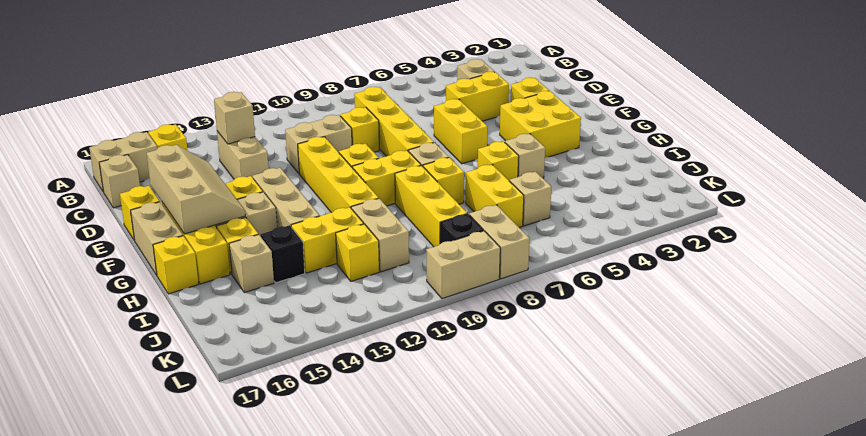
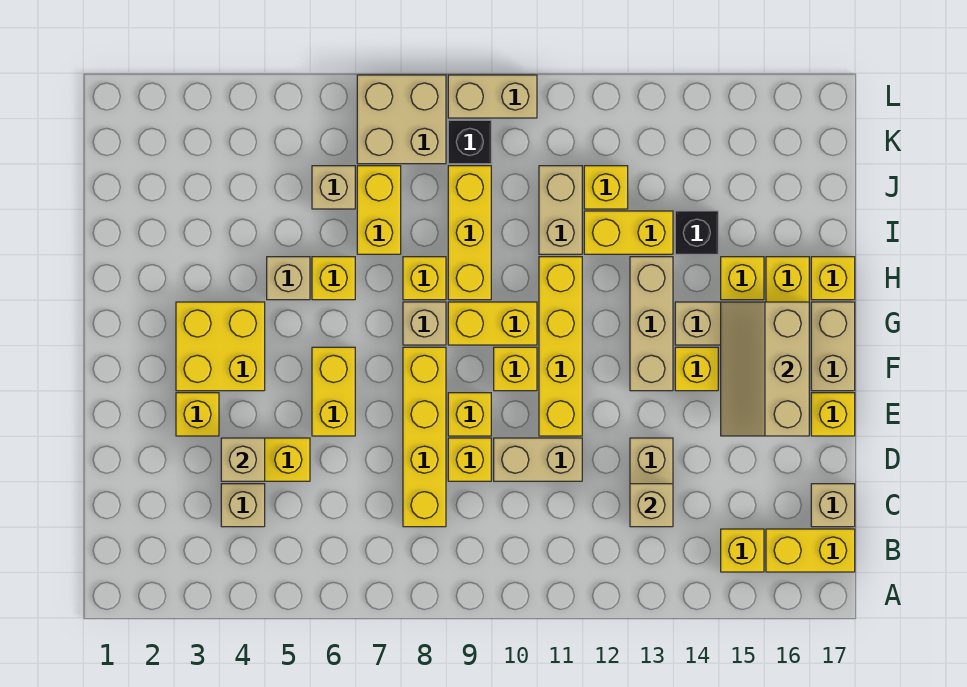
tan brick B16:B17 level 1 -> yellow brick B16:B17 level 1
none -> yellow brick E9 level 1
tan brick I15 level 1 -> tan brick D4 level 2
tan brick K8:L8 level 1 -> tan brick K7:L8 level 1

